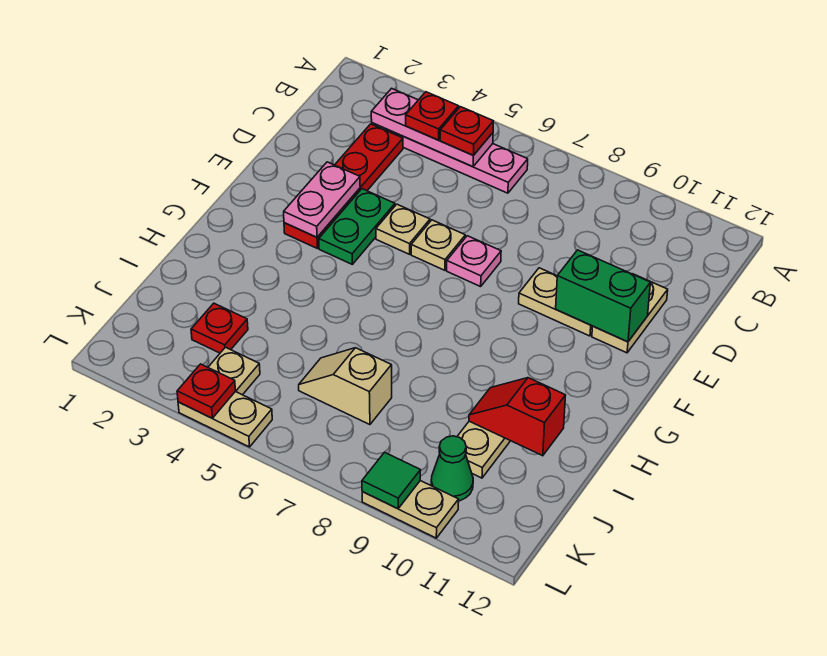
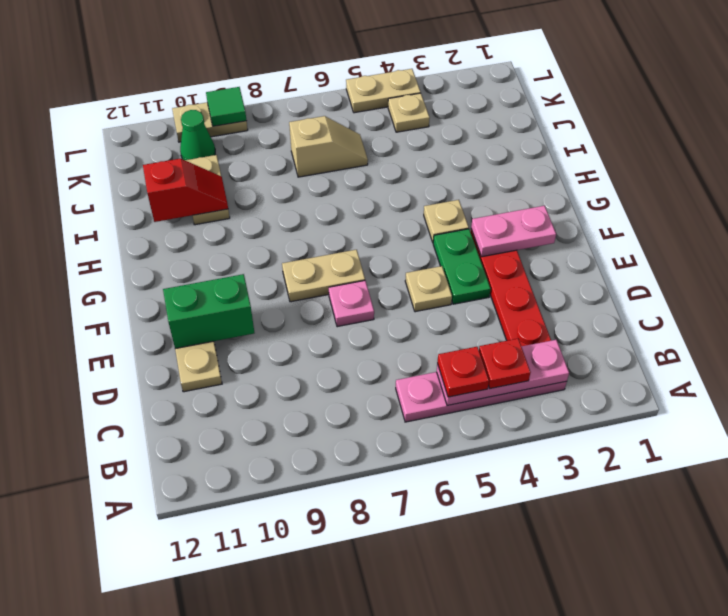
pink plate E3:F3 level 2 -> pink plate F2:F3 level 2
tan plate E6 level 1 -> tan plate G4 level 1
tan plate E9:E10 level 1 -> tan plate F7:F8 level 1
red plate J3 level 1 -> none
red plate L4 level 2 -> none

